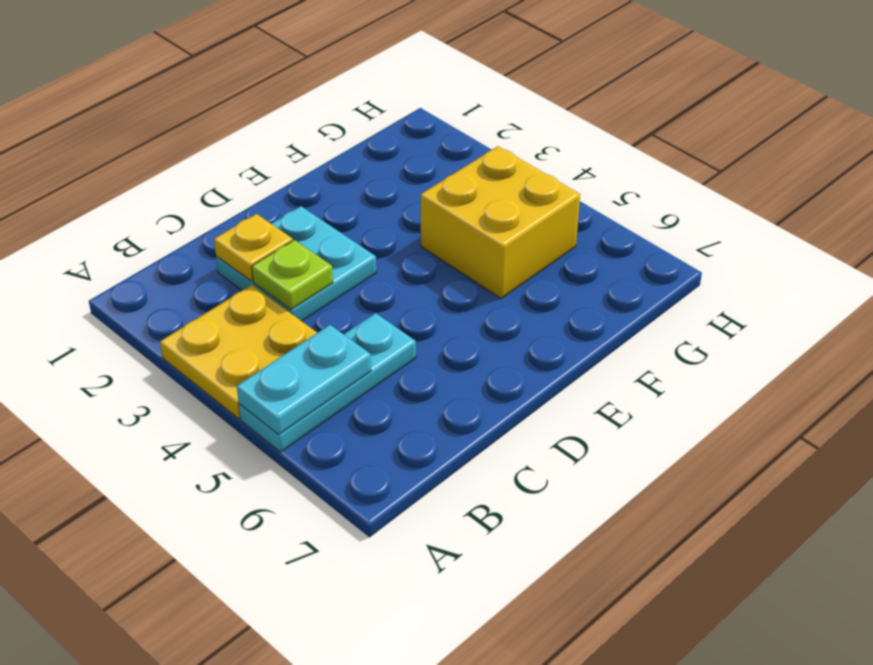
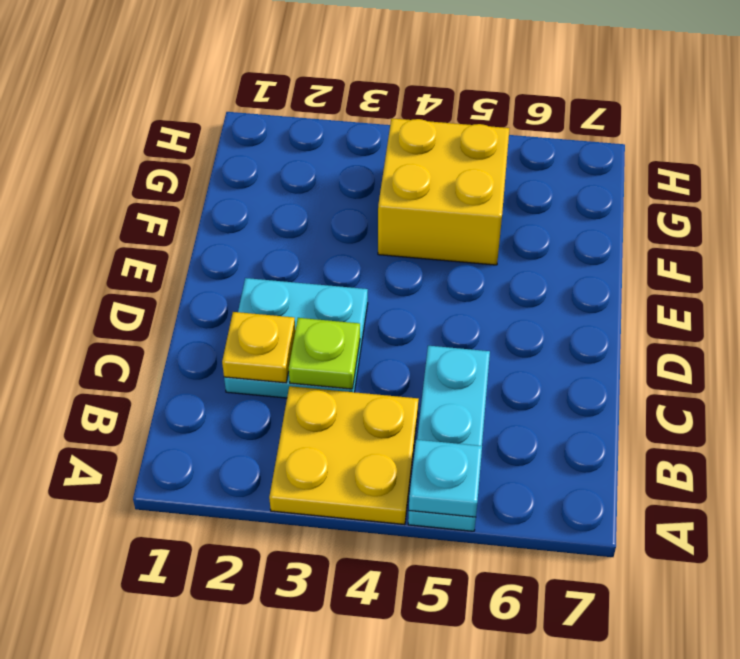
cyan plate A5:B5 level 2 -> cyan plate A5 level 2

